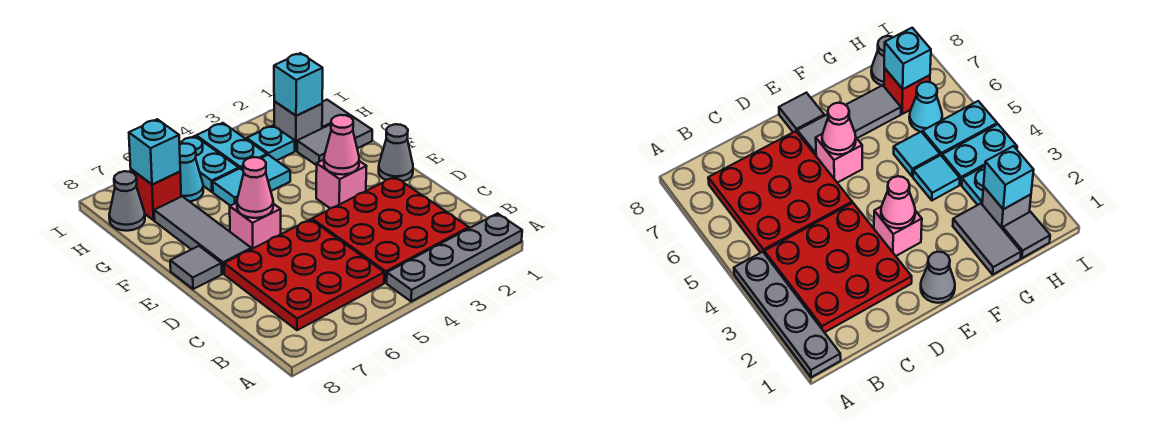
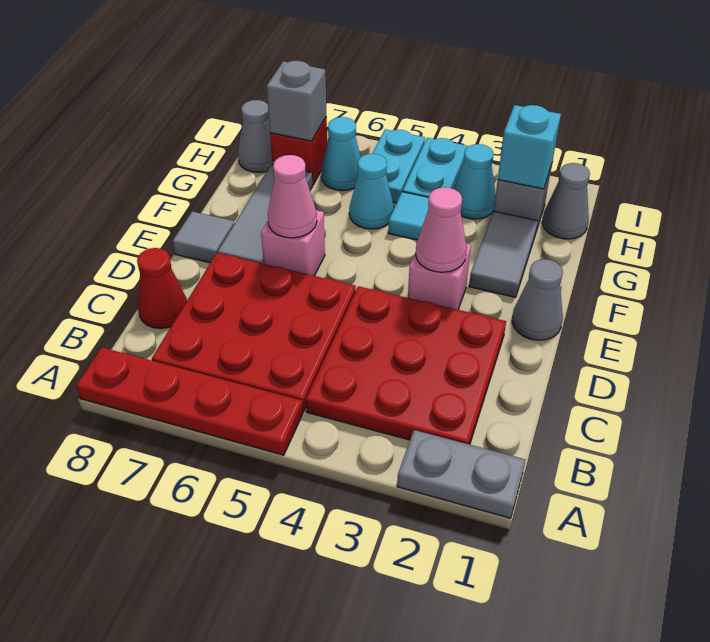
grey plate A1:A4 level 1 -> grey plate A1:A2 level 1
none -> red plate A5:A8 level 1
none -> red cone C8 level 1
grey tile G1:G2 level 1 -> grey tile F2:G2 level 1
cyan tile G5 level 1 -> cyan cone G5 level 1
grey tile H1 level 1 -> grey cone H1 level 1
cyan plate H3 level 1 -> cyan cone H3 level 1
cyan brick H7 level 2 -> grey brick H7 level 2

